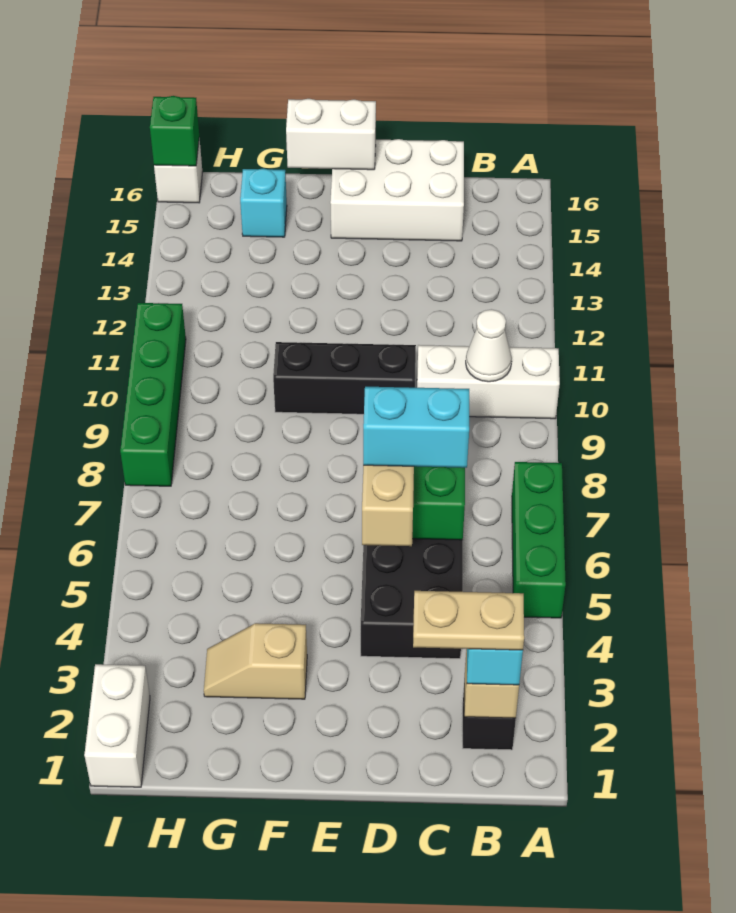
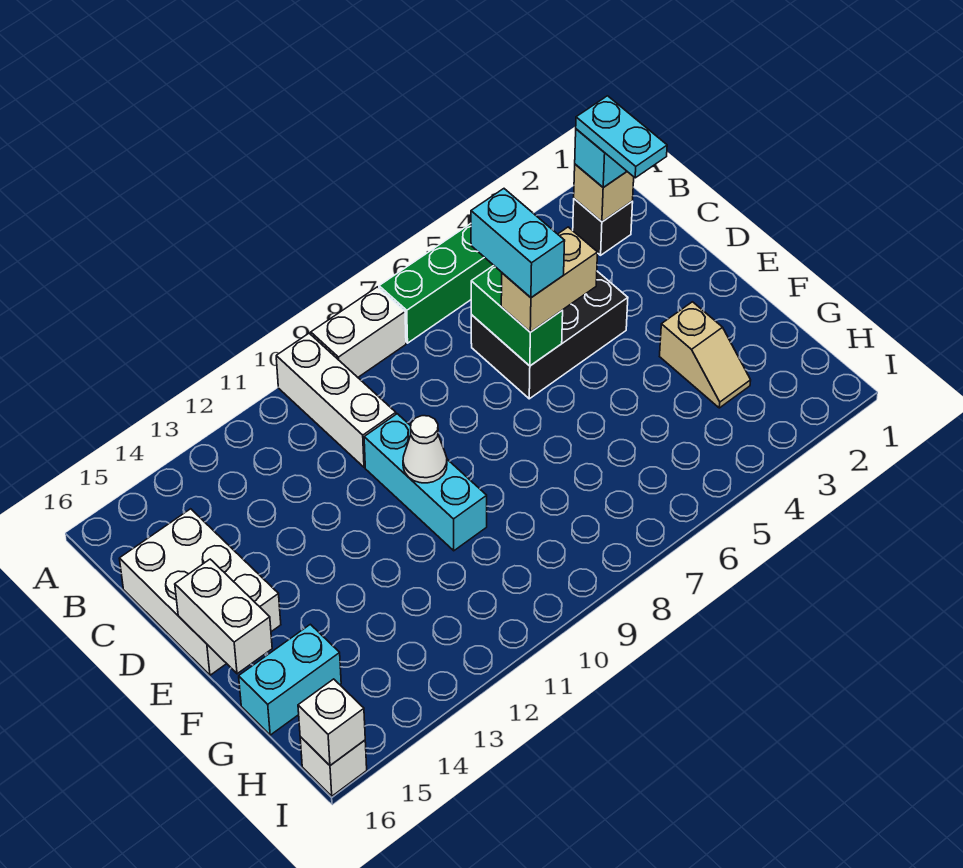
tan plate B2:C2 level 4 -> cyan plate B2:C2 level 4
white cone B10 level 2 -> white cone E10 level 2
black brick D10:F10 level 1 -> cyan brick D10:F10 level 1
cyan brick G15 level 1 -> cyan brick G15:G16 level 1
white brick I1:I2 level 1 -> white brick A8:A9 level 1
green brick I8:I11 level 1 -> none
green brick I16 level 2 -> white brick I16 level 2

